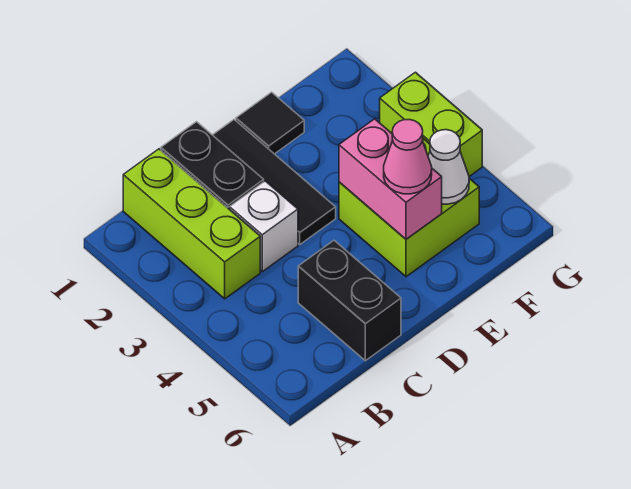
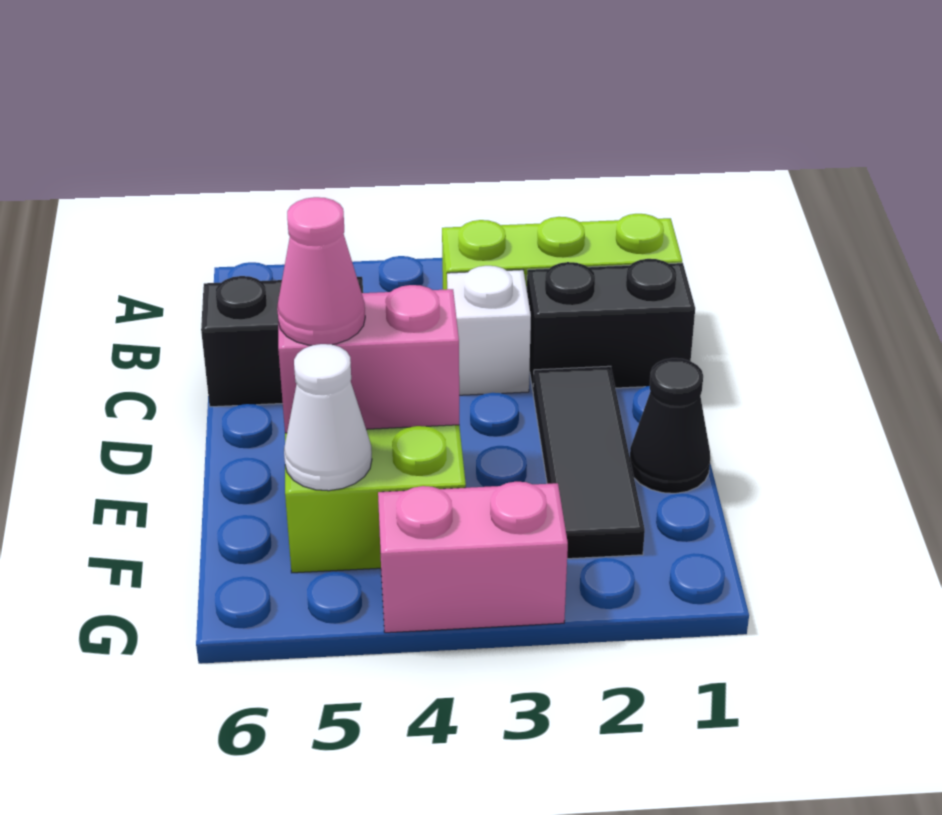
black tile D1:D3 level 1 -> black tile D2:F2 level 1
black tile E1 level 1 -> black cone E1 level 1
lime brick G3:G4 level 1 -> pink brick G3:G4 level 1

